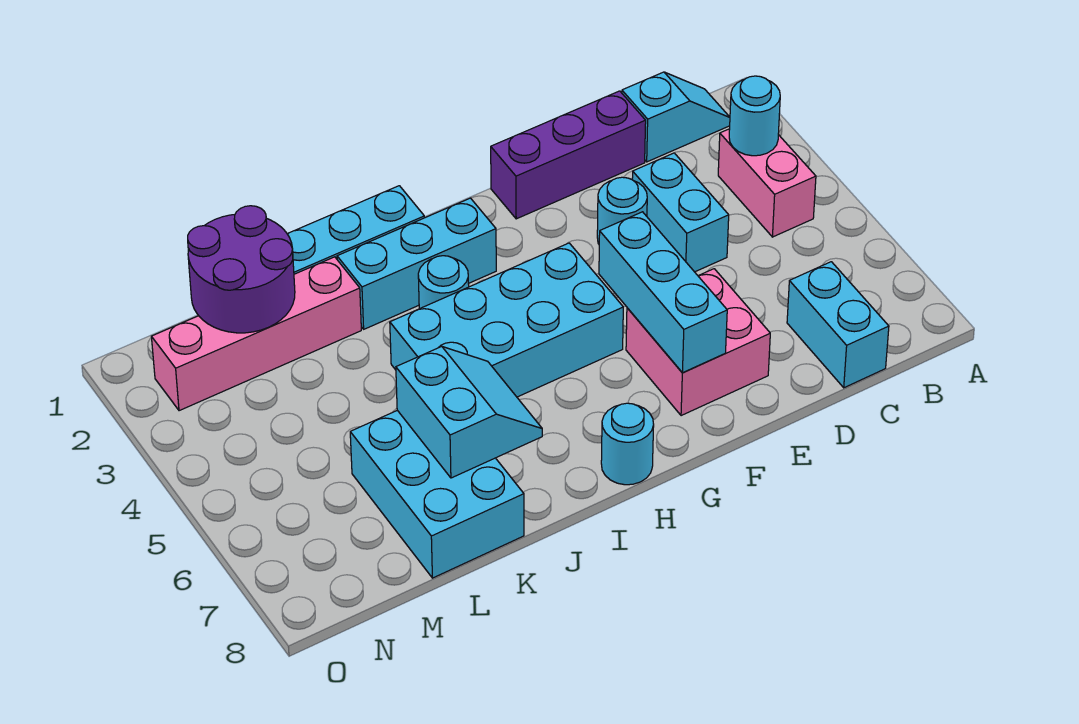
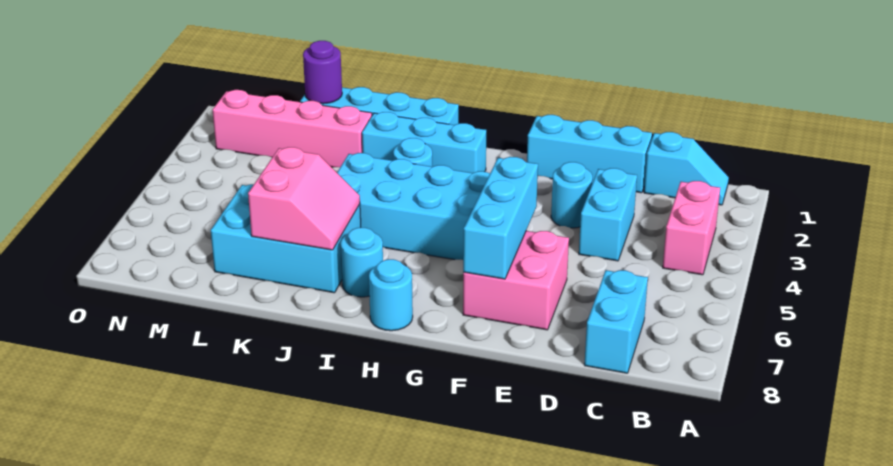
cyan round brick B3 level 2 -> cyan round brick I7 level 1
purple brick D1:F1 level 1 -> cyan brick D1:F1 level 1
cyan slope J6:K7 level 2 top K -> pink slope J6:K7 level 2 top K
cyan brick K6:L8 level 1 -> cyan brick J6:L7 level 1
purple round brick L1:M2 level 2 -> purple round brick L1 level 2

